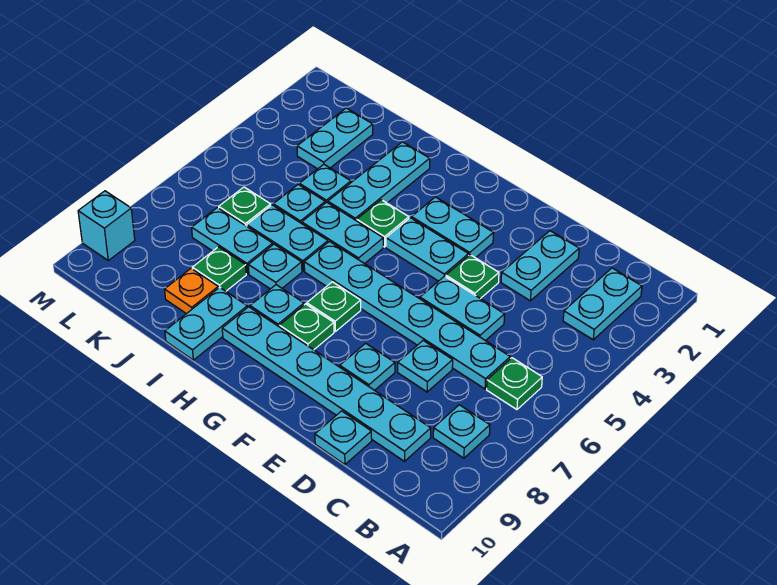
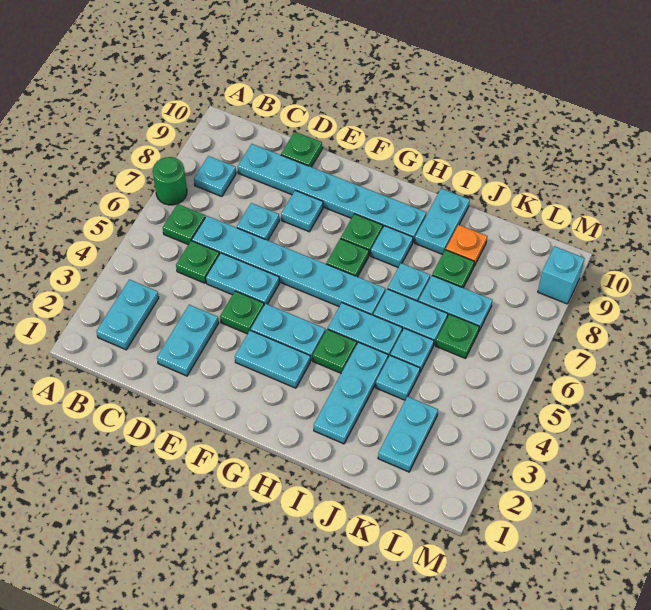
none -> green round brick A7 level 1
none -> green plate C5 level 1
cyan plate D10 level 1 -> green plate D10 level 1

